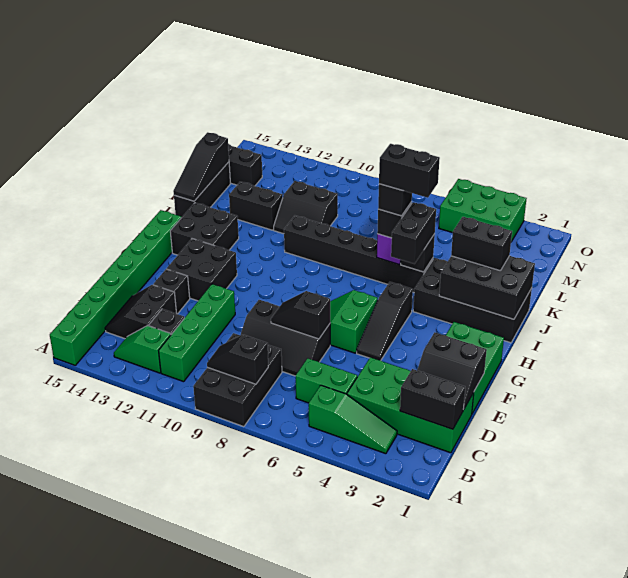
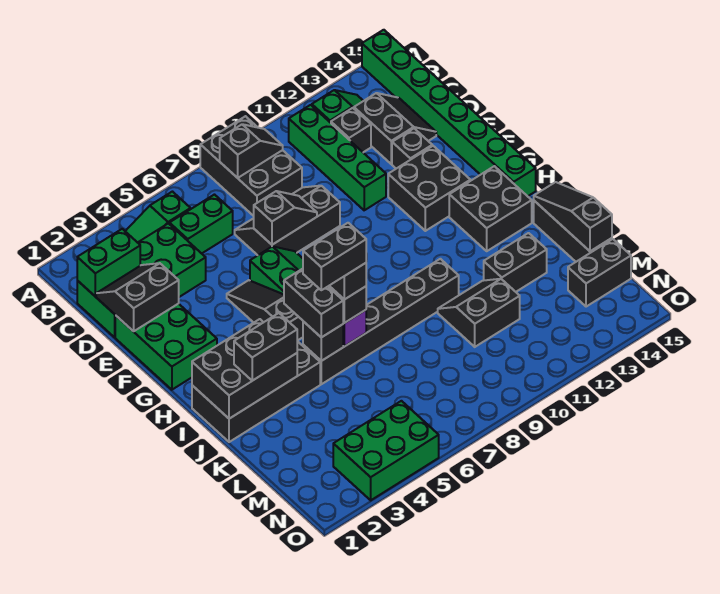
black brick C1:C2 level 2 -> green brick C1:C2 level 2

